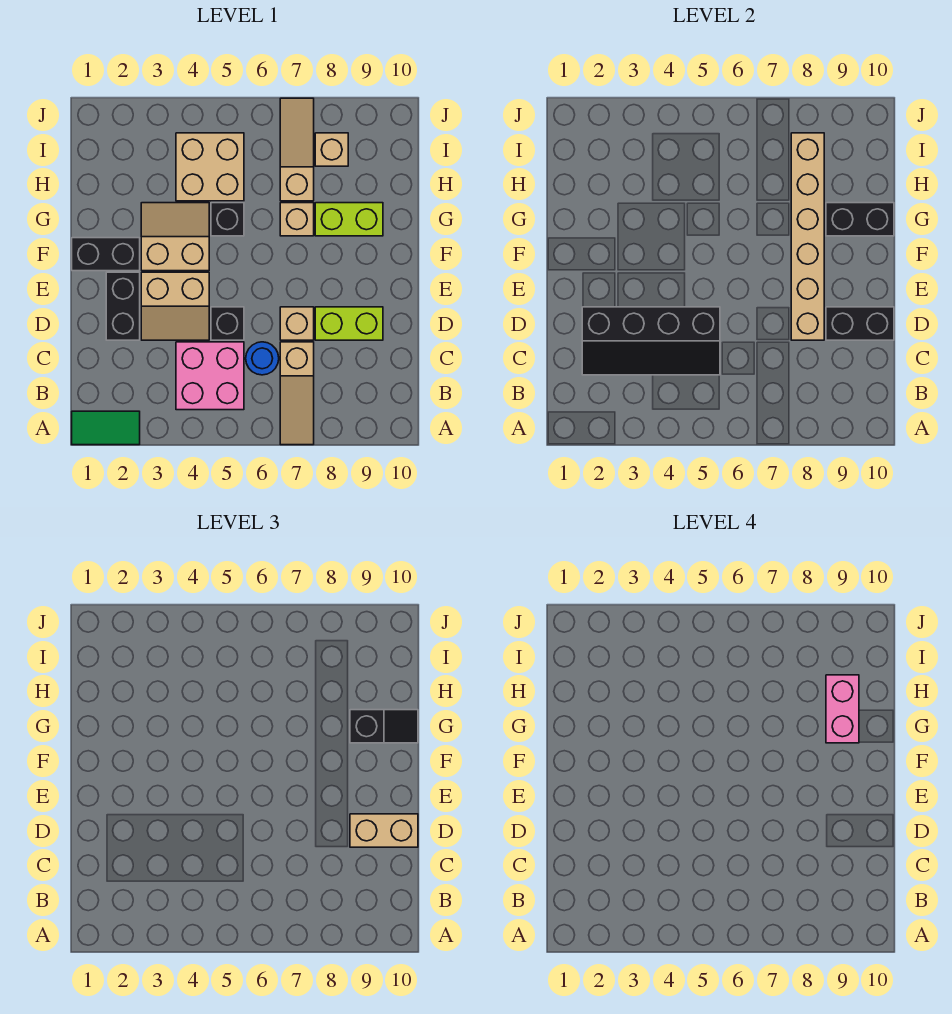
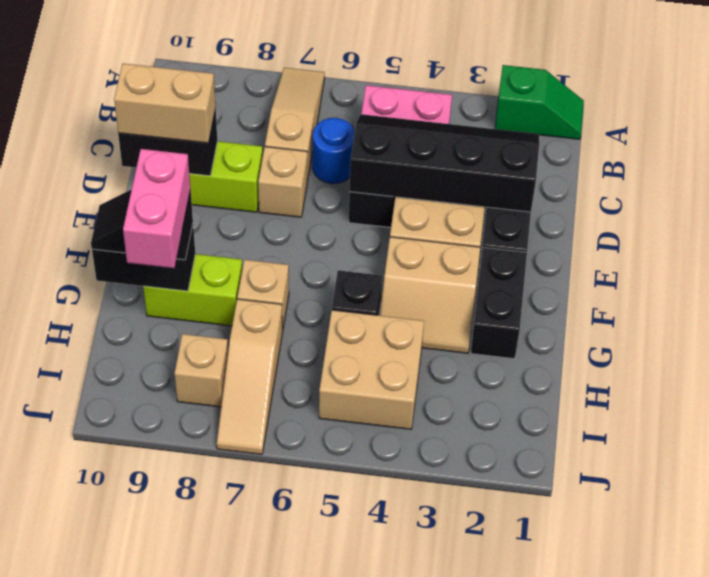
green tile A1:A2 level 1 -> green slope A1:A2 level 1 top 2
tan brick D8:I8 level 2 -> none
black brick F1:F2 level 1 -> black brick F2:G2 level 1

